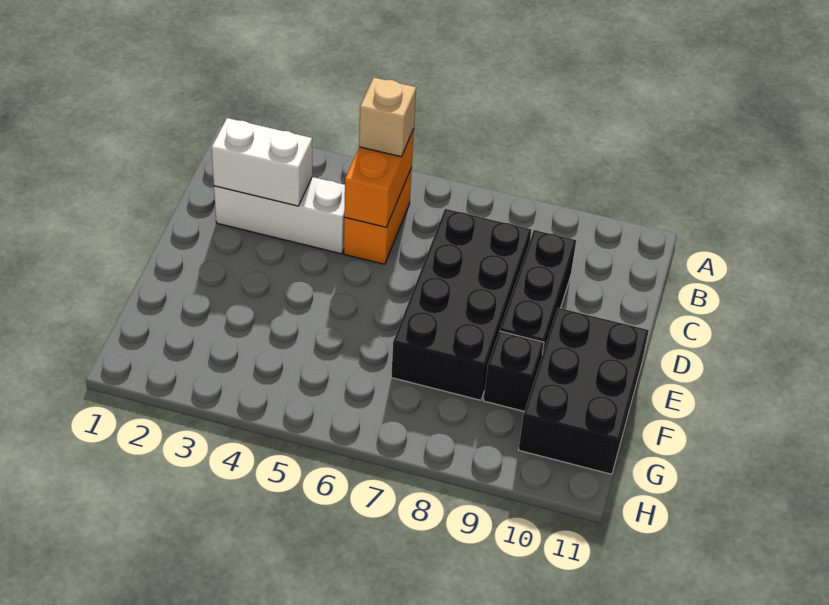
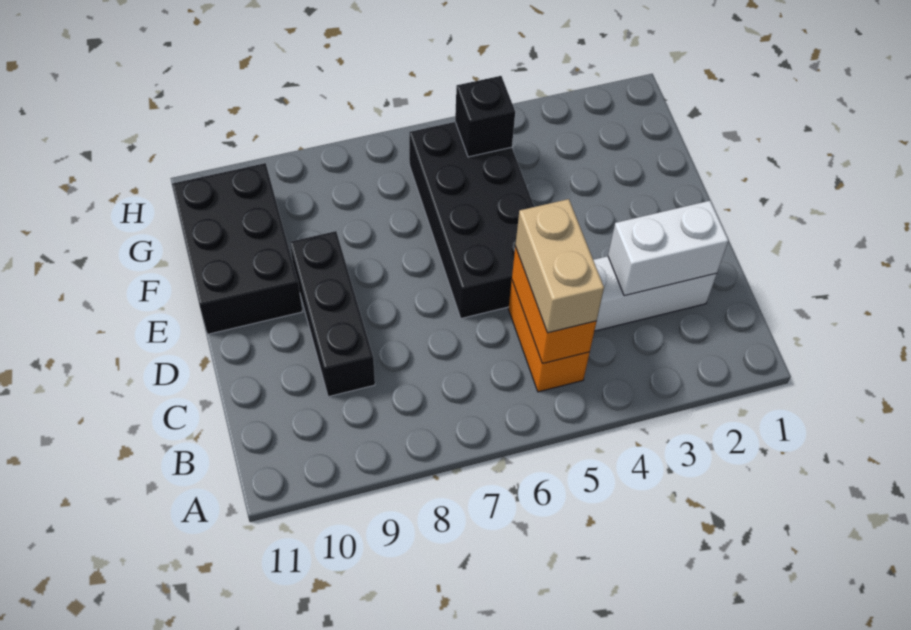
tan brick B5 level 3 -> tan brick B5:C5 level 3
black brick C7:F8 level 1 -> black brick D5:G6 level 1
black brick F9 level 1 -> black brick G5 level 2

